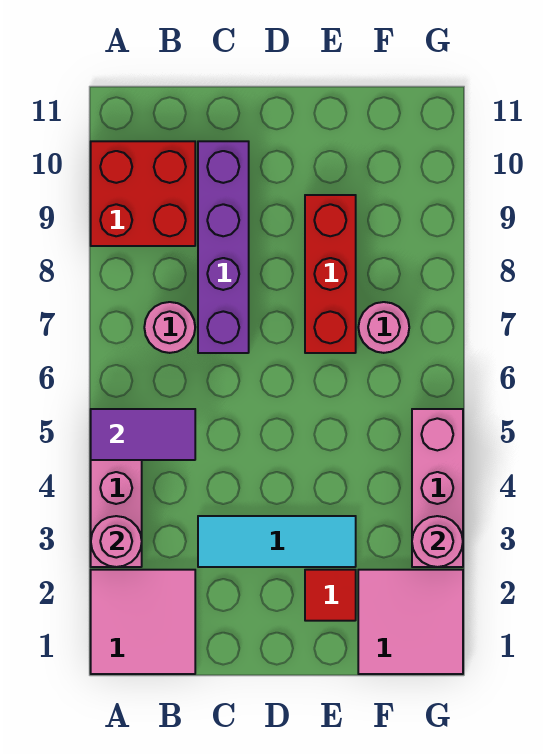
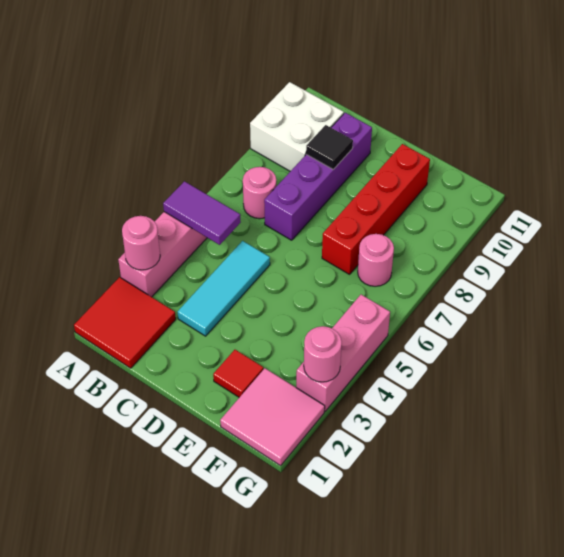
pink tile A1:B2 level 1 -> red tile A1:B2 level 1
red brick A9:B10 level 1 -> white brick A9:B10 level 1
cyan tile C3:E3 level 1 -> cyan tile C3:C5 level 1
none -> black tile C9 level 2
red brick E7:E9 level 1 -> red brick E7:E10 level 1

